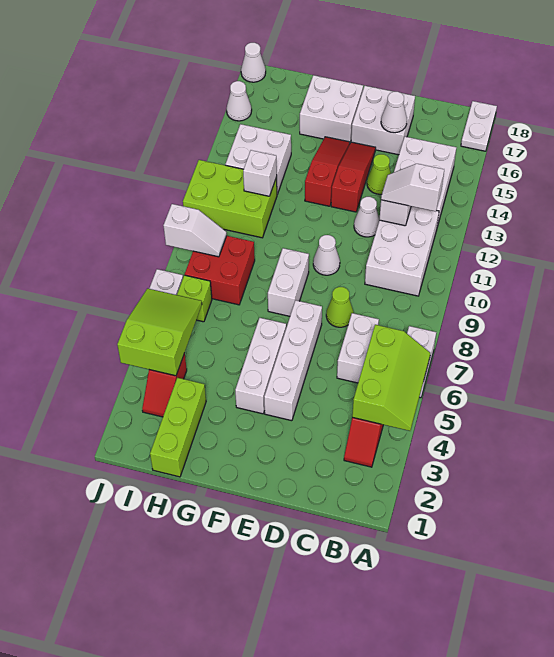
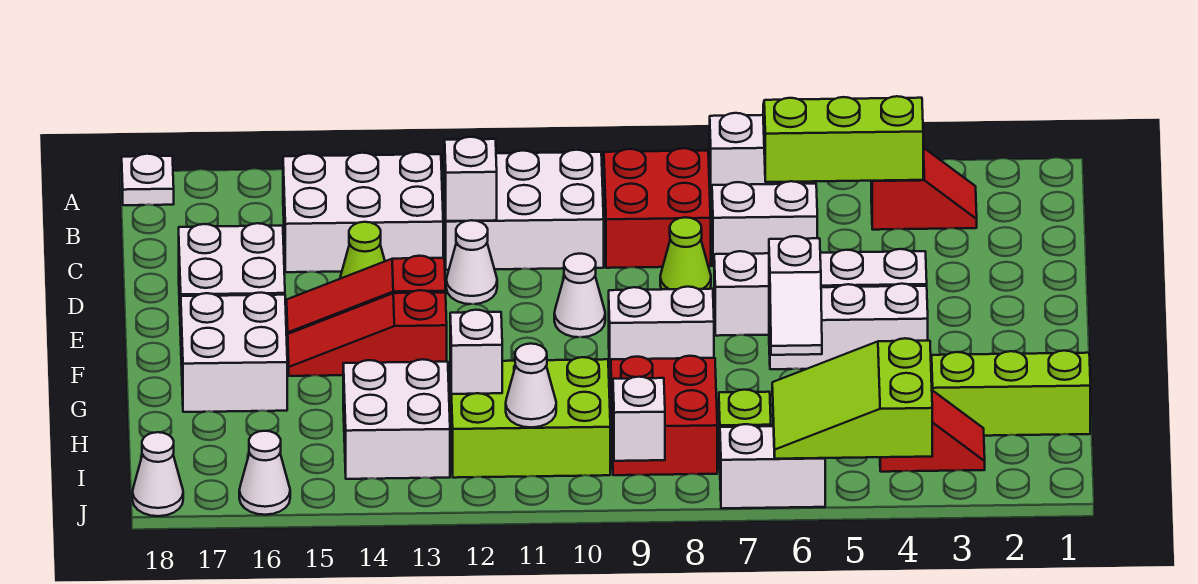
white plate A17:A18 level 1 -> white plate A18 level 1
none -> red brick B8:C9 level 1
white slope B12:C12 level 3 top B -> white slope F6:G6 level 2 top F
white cone D16 level 2 -> white cone I11 level 2
lime brick H11:J12 level 1 -> lime brick H10:I12 level 1

